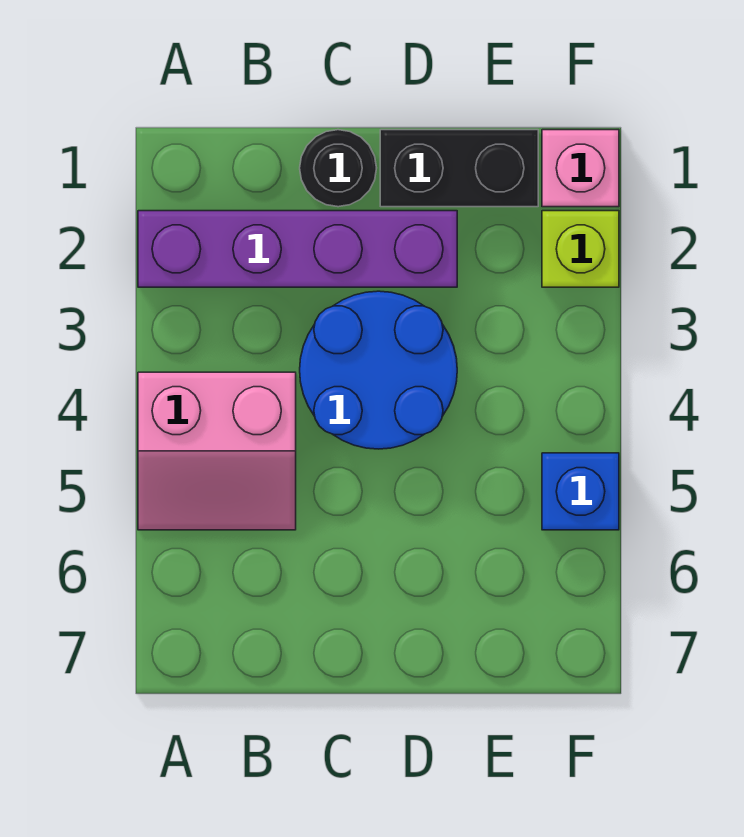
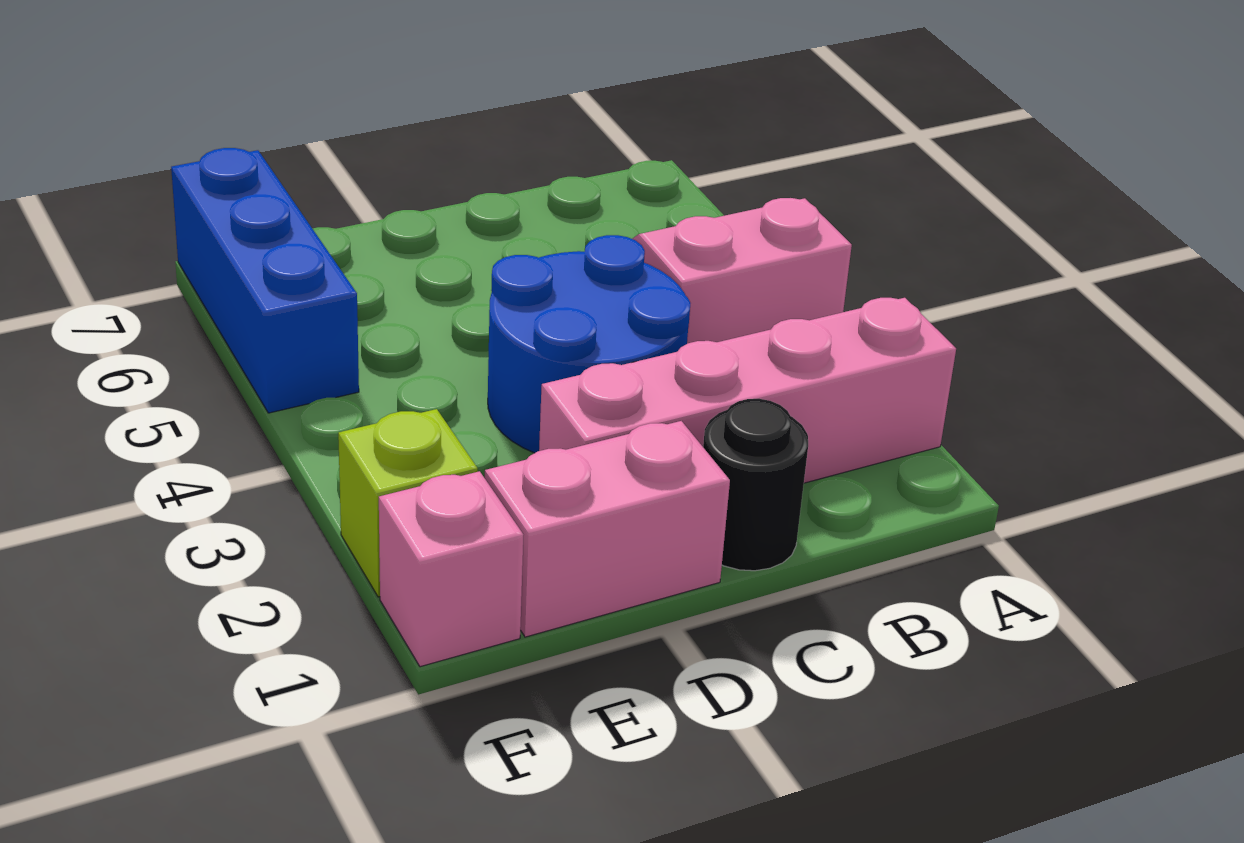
purple brick A2:D2 level 1 -> pink brick A2:D2 level 1
black brick D1:E1 level 1 -> pink brick D1:E1 level 1
blue brick F5 level 1 -> blue brick F5:F7 level 1

